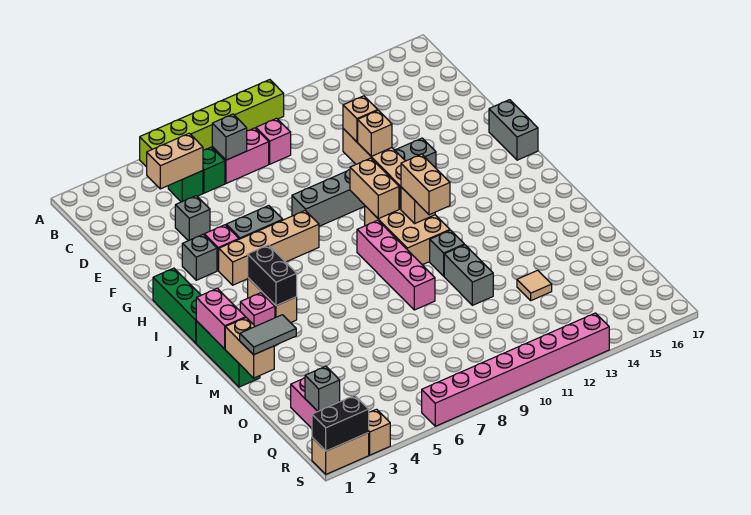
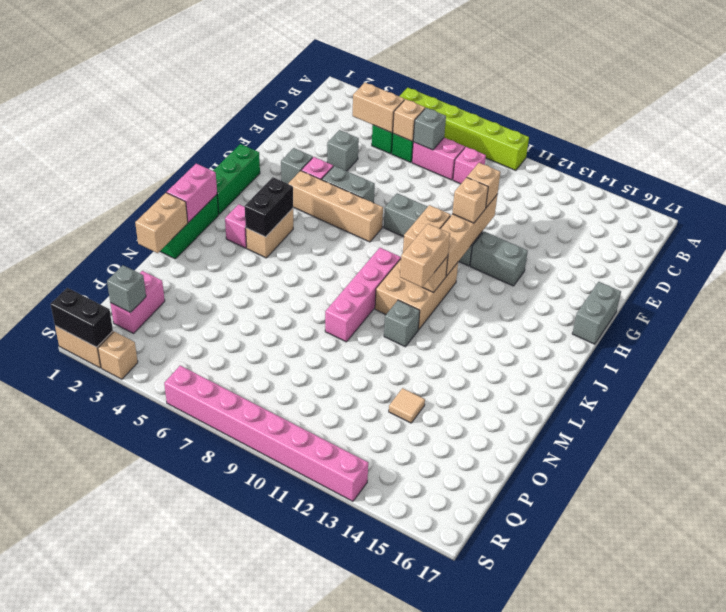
none -> tan brick C6 level 2
grey brick M11:N11 level 1 -> none
grey tile N1:N2 level 3 -> none

